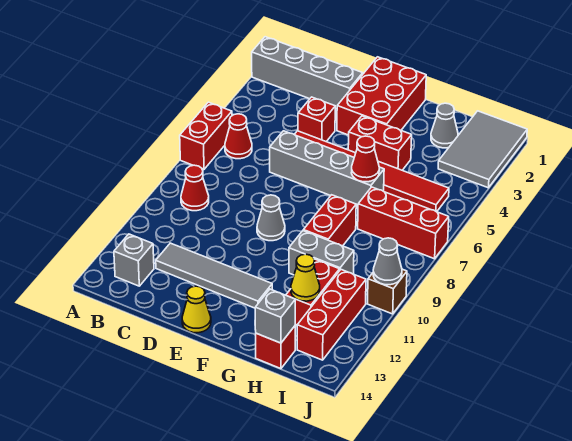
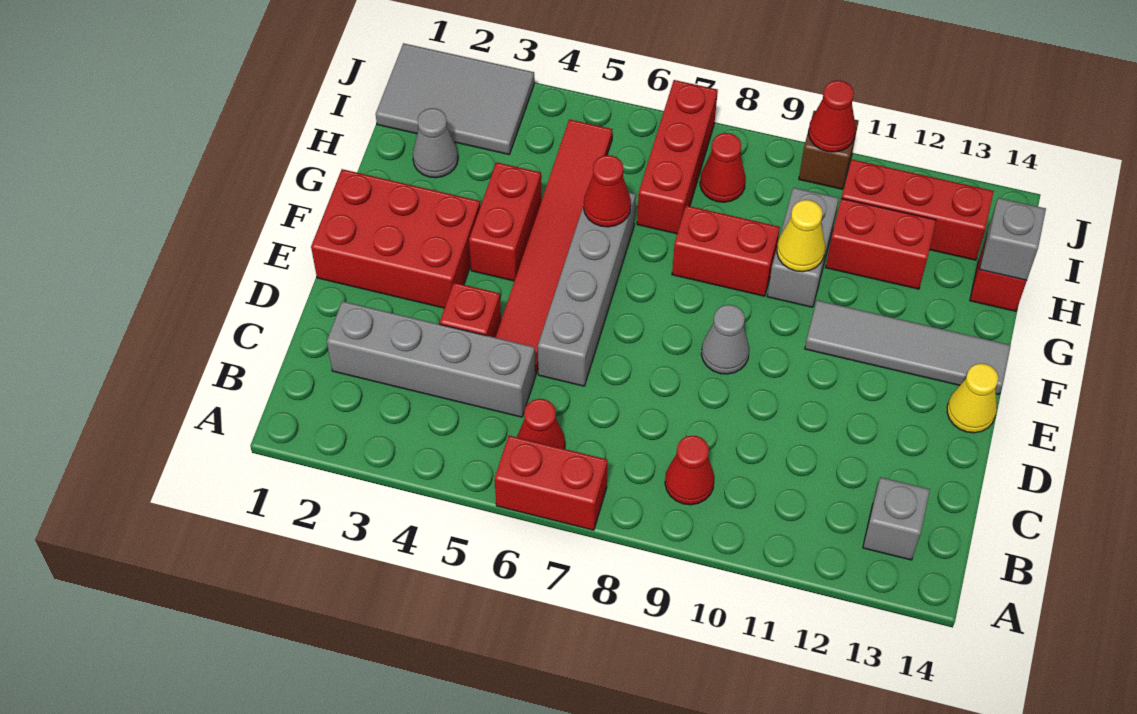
grey brick A2:D2 level 1 -> grey brick C2:C5 level 1
grey tile C12:F12 level 1 -> grey tile F11:F14 level 1
yellow cone H12 level 2 -> yellow cone G10 level 2
none -> red cone I8 level 1
grey cone J10 level 2 -> red cone J10 level 2

